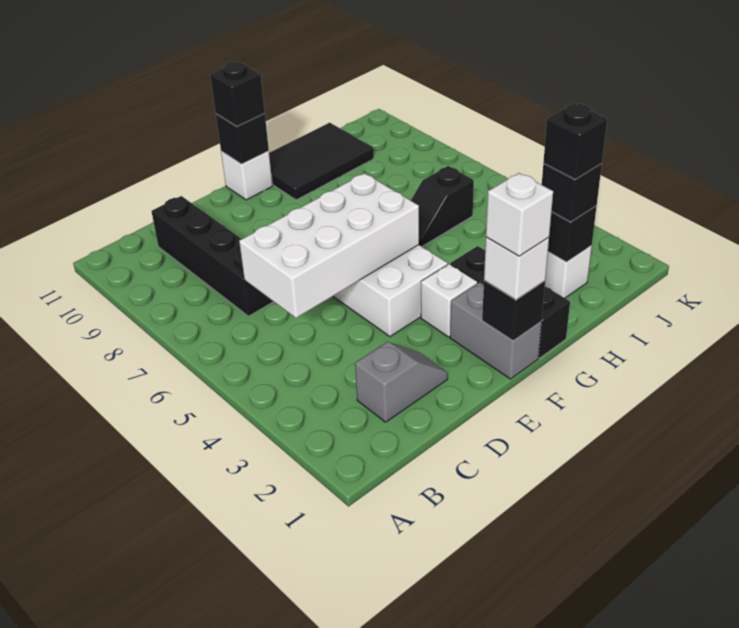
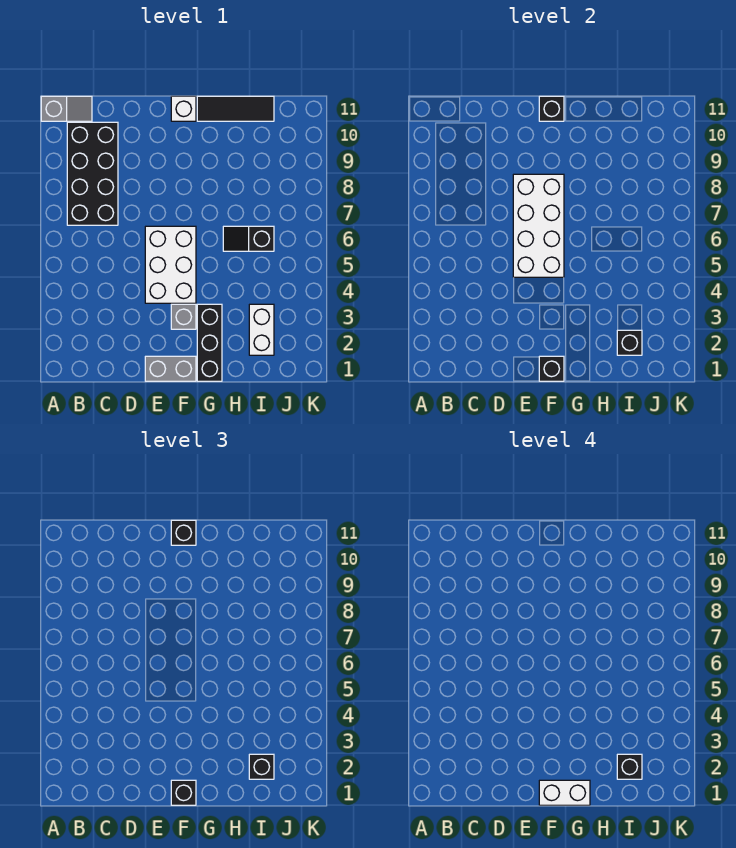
grey slope C2:D2 level 1 top C -> grey slope A11:B11 level 1 top A
white brick C5:F6 level 2 -> white brick E5:F8 level 2
black brick C7:C10 level 1 -> black brick B7:C10 level 1
grey brick F1:F2 level 1 -> grey brick E1:F1 level 1
white brick F1 level 3 -> black brick F1 level 3
white brick F1 level 4 -> white brick F1:G1 level 4
white brick F3 level 1 -> grey brick F3 level 1
black tile G10:I11 level 1 -> black tile G11:I11 level 1

